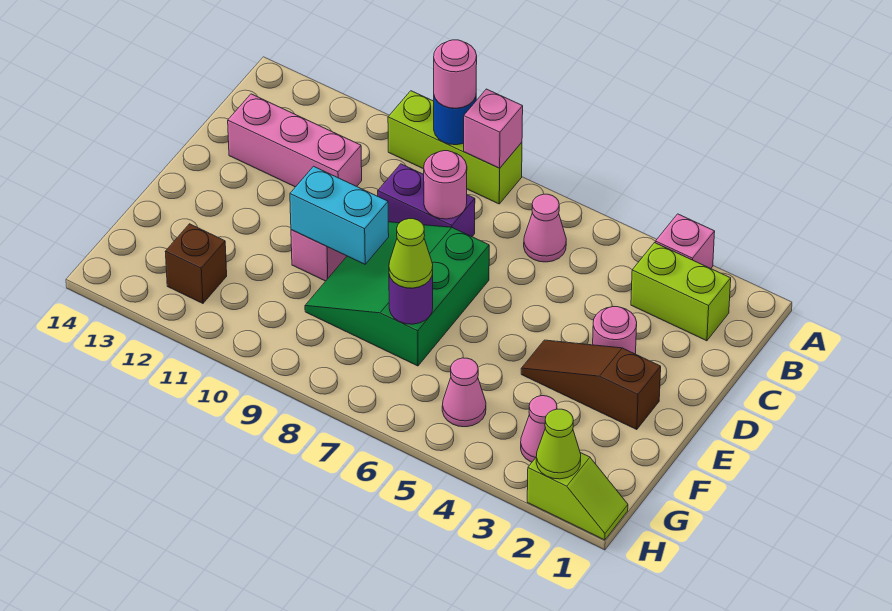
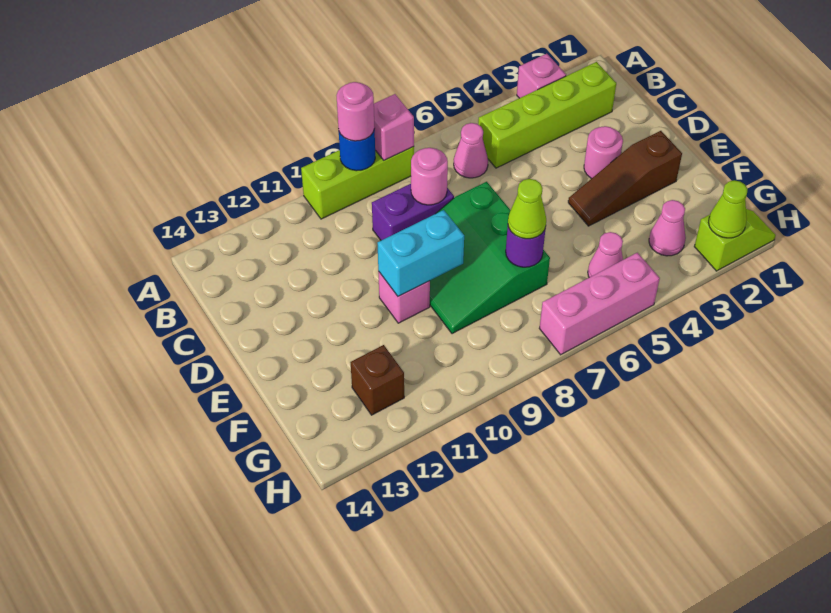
lime brick B2:B3 level 1 -> lime brick B2:B5 level 1
pink brick C11:C13 level 1 -> pink brick H5:H7 level 1

